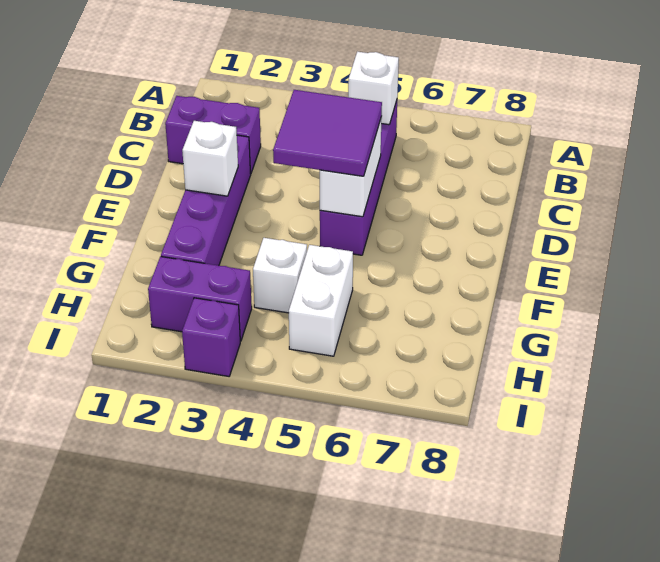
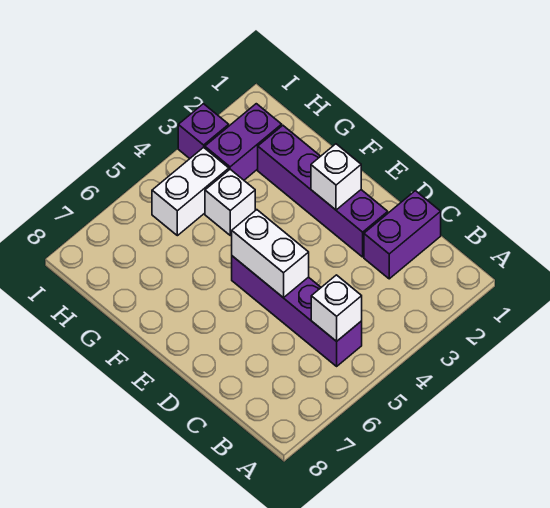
purple tile D4:E5 level 3 -> none
white brick G5:H5 level 1 -> white brick H4:H5 level 1

